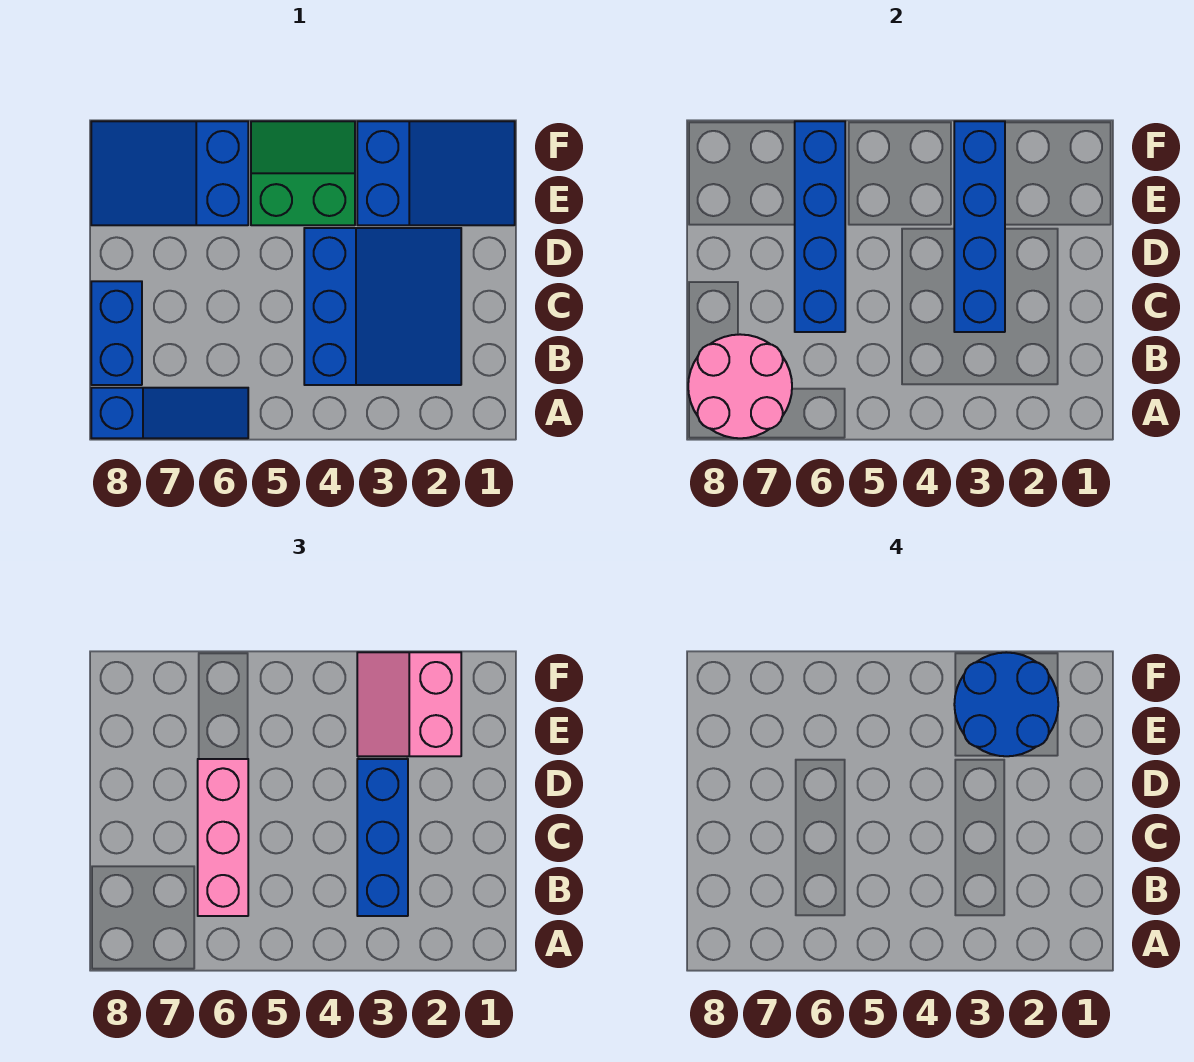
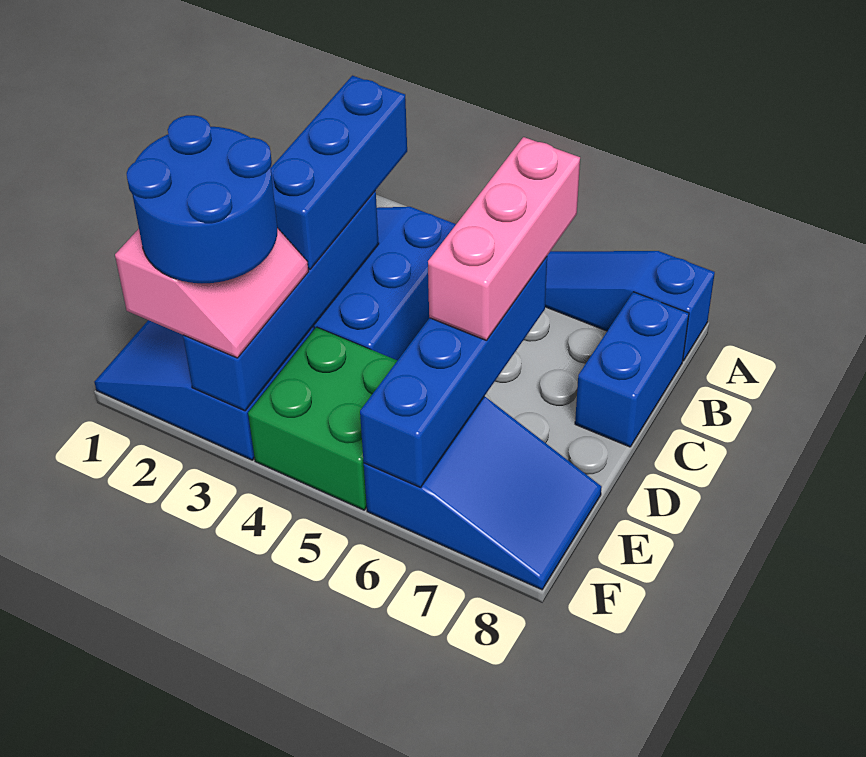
pink round brick A7:B8 level 2 -> none
green slope E4:F5 level 1 top E -> green brick E4:F5 level 1

